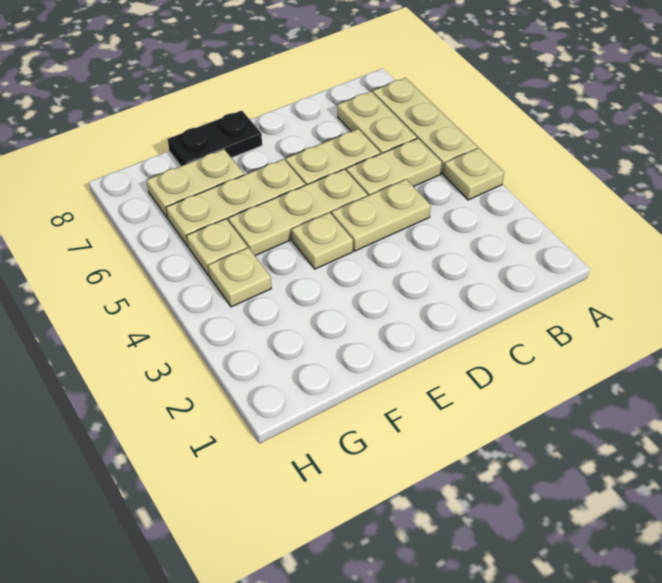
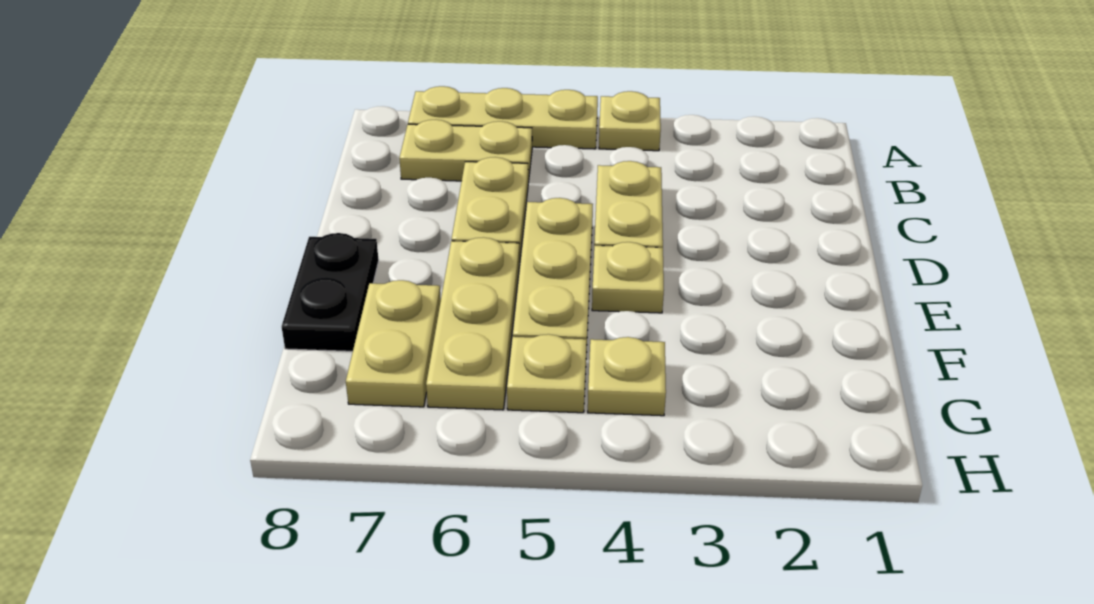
tan plate B5:C5 level 1 -> none

